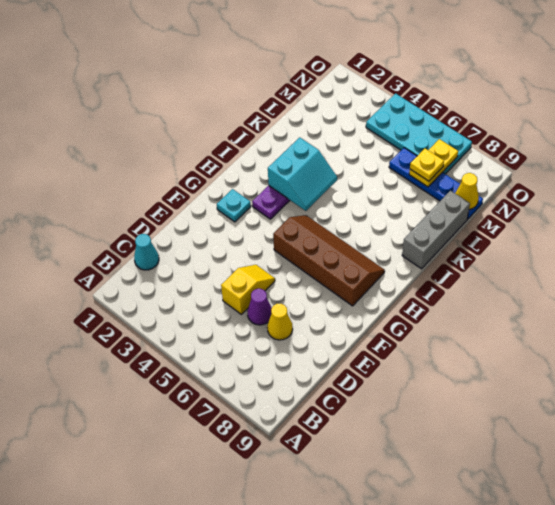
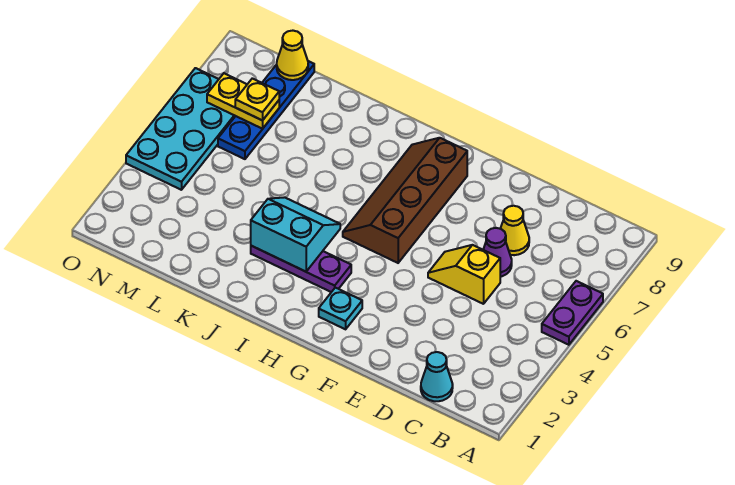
none -> purple plate A5:A6 level 1
grey brick J9:L9 level 1 -> none

